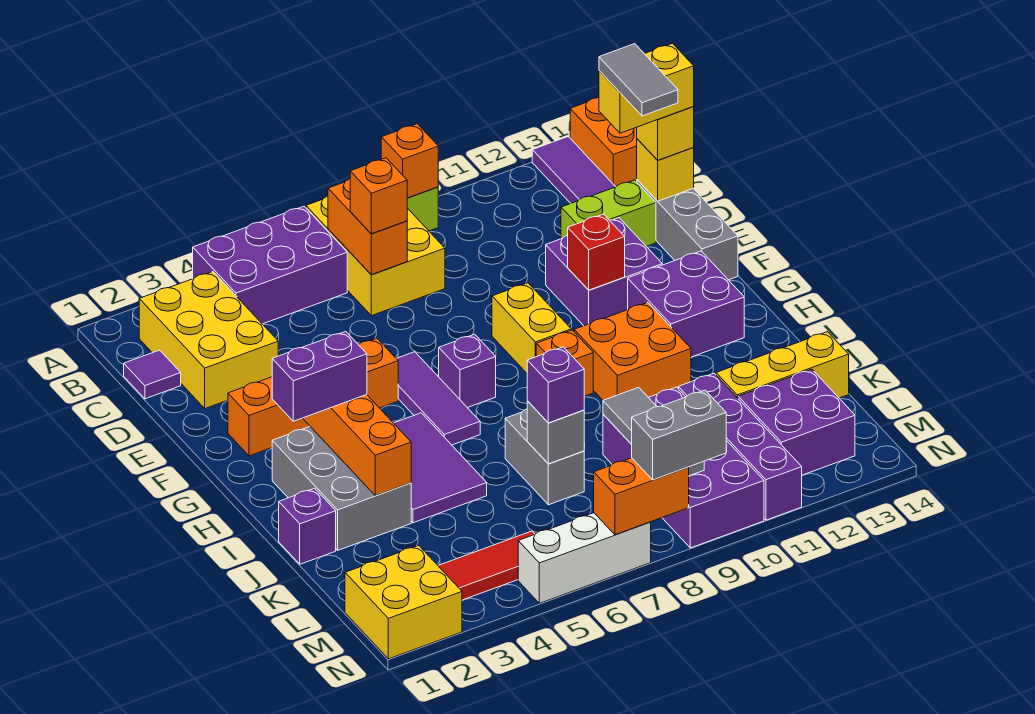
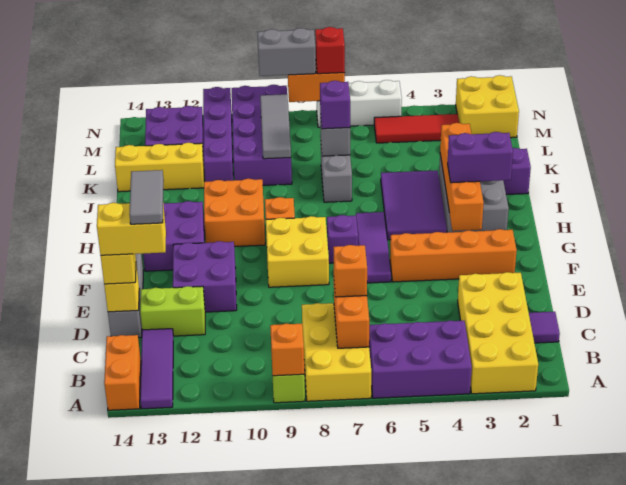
yellow brick B2:D3 level 1 -> yellow brick A2:D3 level 1
yellow brick F9:G9 level 1 -> yellow brick F8:G9 level 1
red brick F11 level 2 -> red brick N7 level 3

